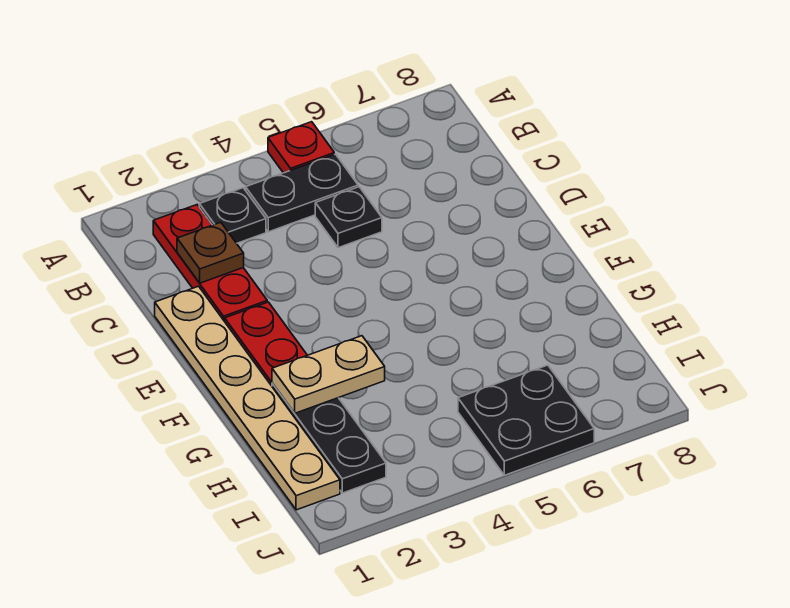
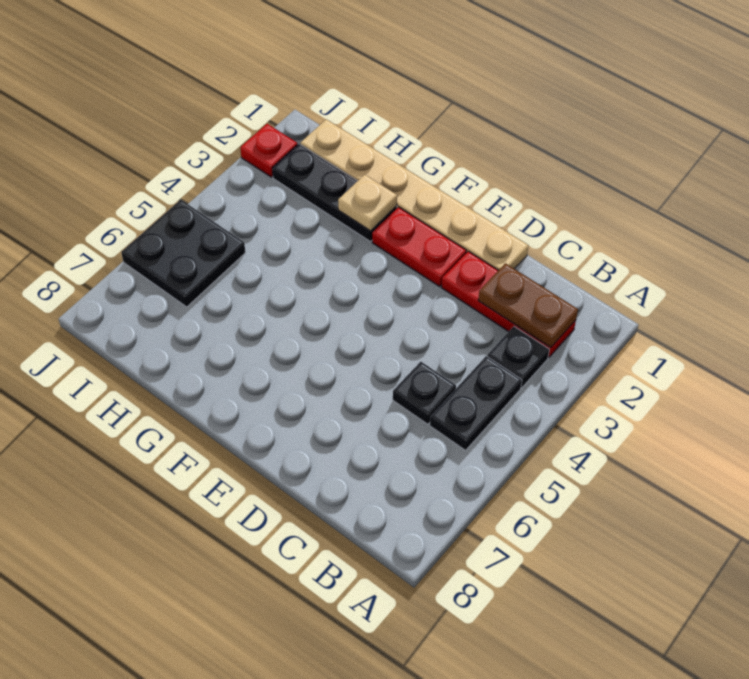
red plate A5 level 1 -> red plate J2 level 1
brown plate C2 level 2 -> brown plate B2:C2 level 2
tan plate G2:G3 level 2 -> tan plate G2 level 2

